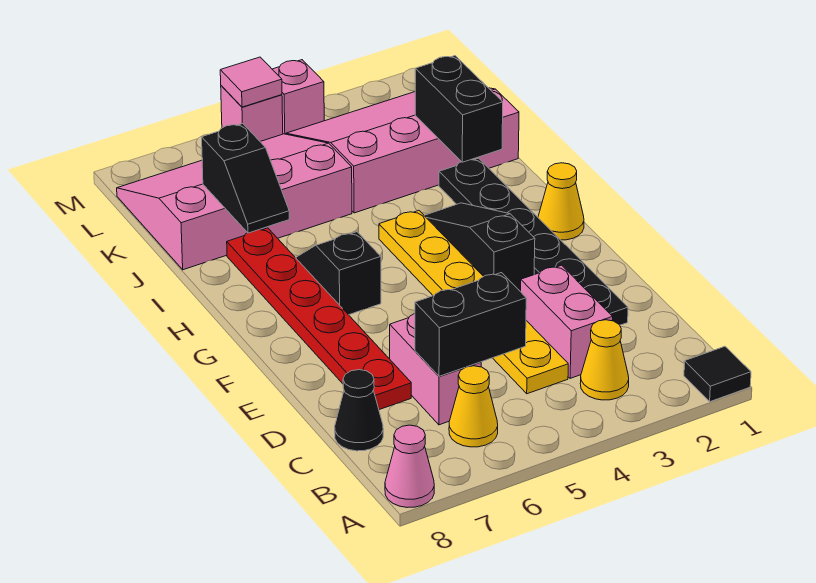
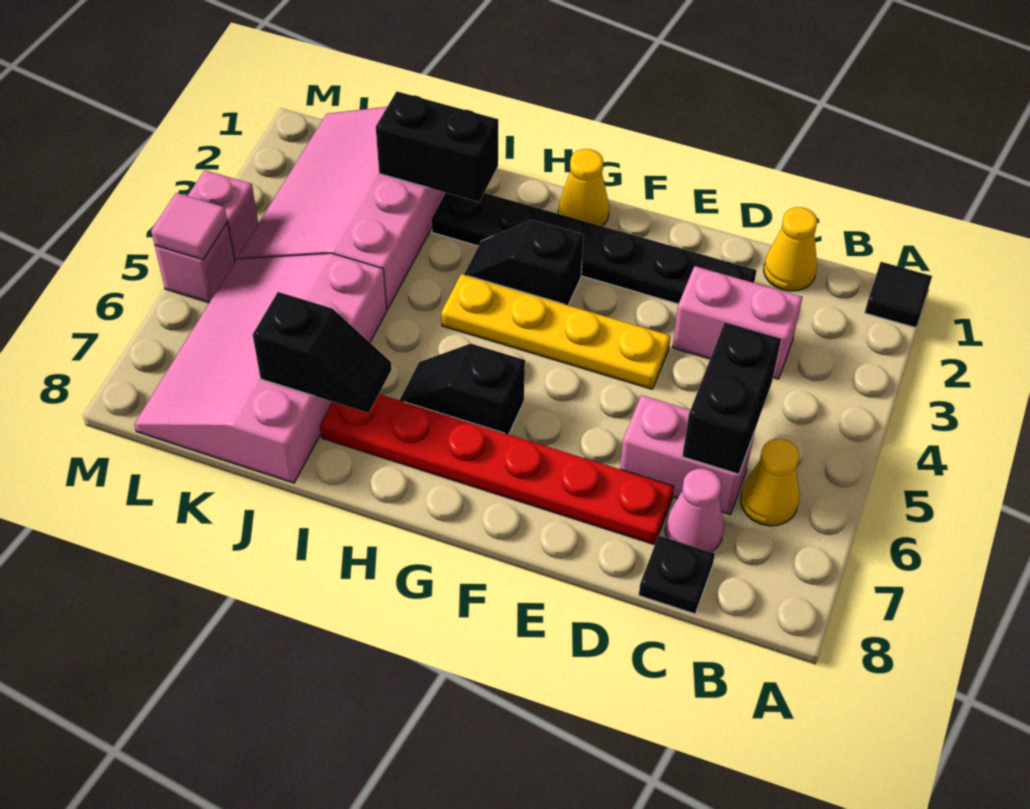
pink cone A8 level 1 -> pink cone C7 level 1
yellow cone B3 level 1 -> yellow cone C1 level 1
yellow plate C4:H4 level 1 -> yellow plate E4:H4 level 1
black cone C8 level 1 -> black plate C8 level 1
black slope F3:H3 level 1 top F -> black slope G3:H3 level 1 top G

